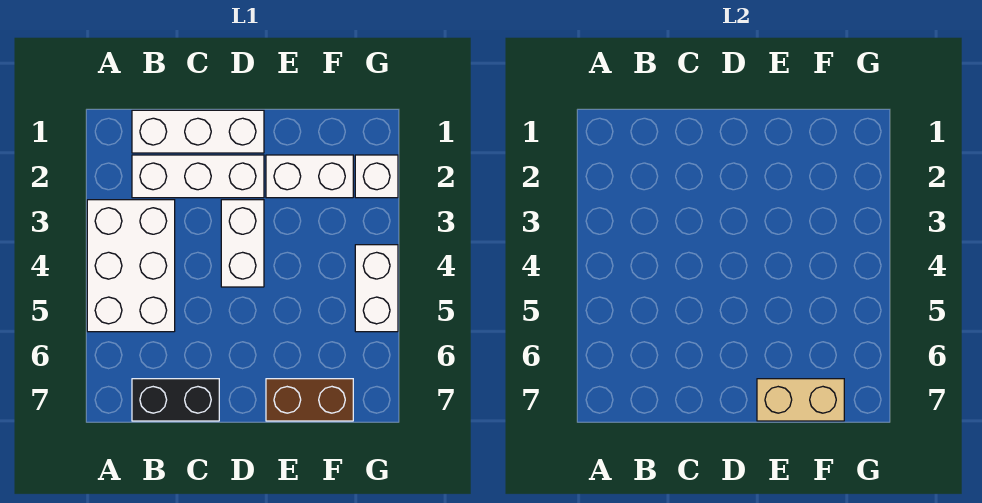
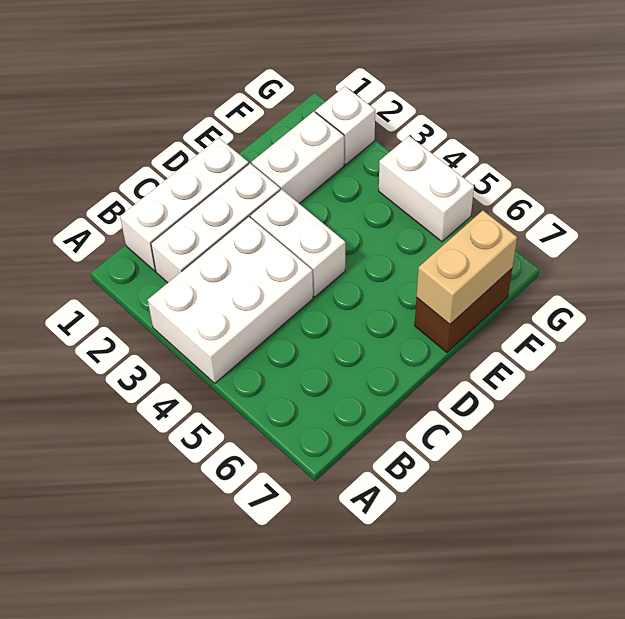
white brick A3:B5 level 1 -> white brick A3:C4 level 1
black brick B7:C7 level 1 -> none

